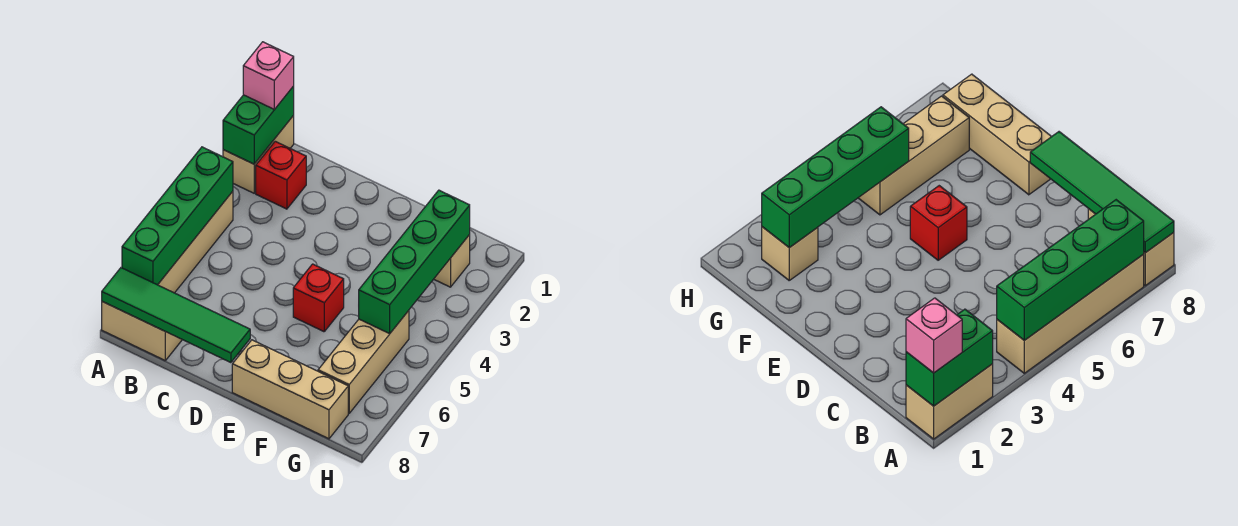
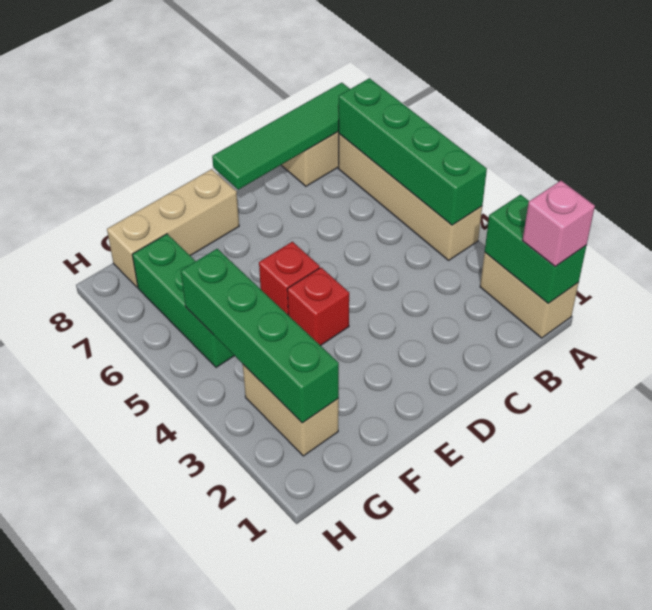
red brick B2 level 1 -> red brick E4 level 1
tan brick G2 level 1 -> tan brick G2:G3 level 1
tan brick G5:G7 level 1 -> green brick G5:G7 level 1

